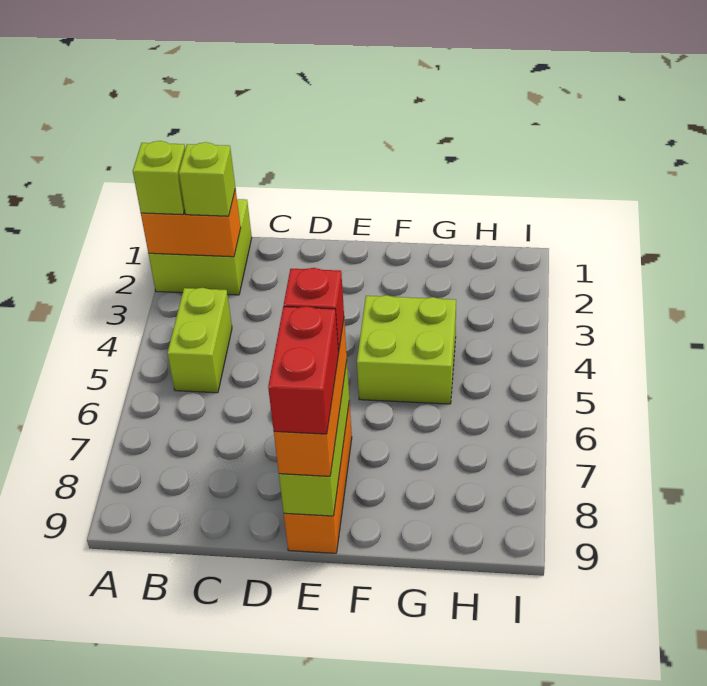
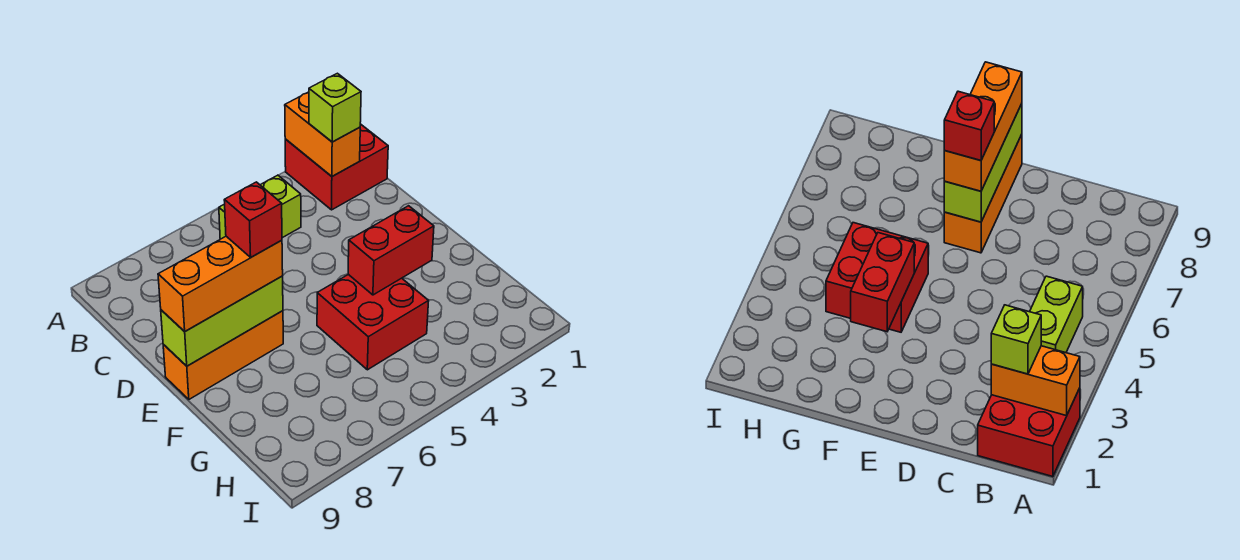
lime brick A1:B2 level 1 -> red brick A1:B2 level 1
lime brick A2 level 3 -> none
red brick E8:E9 level 4 -> red brick F3:F4 level 2
lime brick F4:G5 level 1 -> red brick F4:G5 level 1

